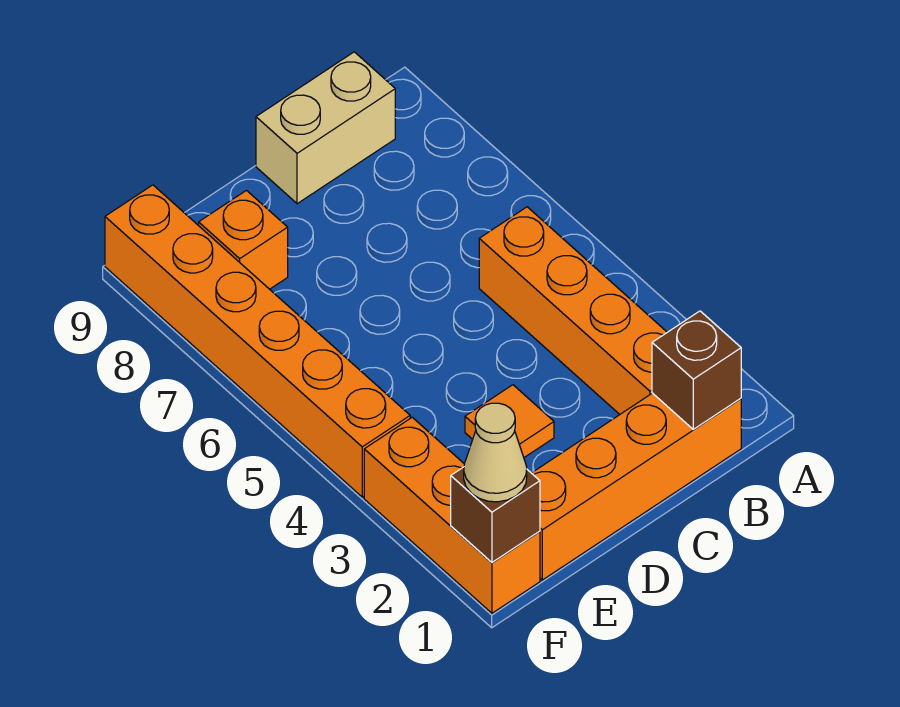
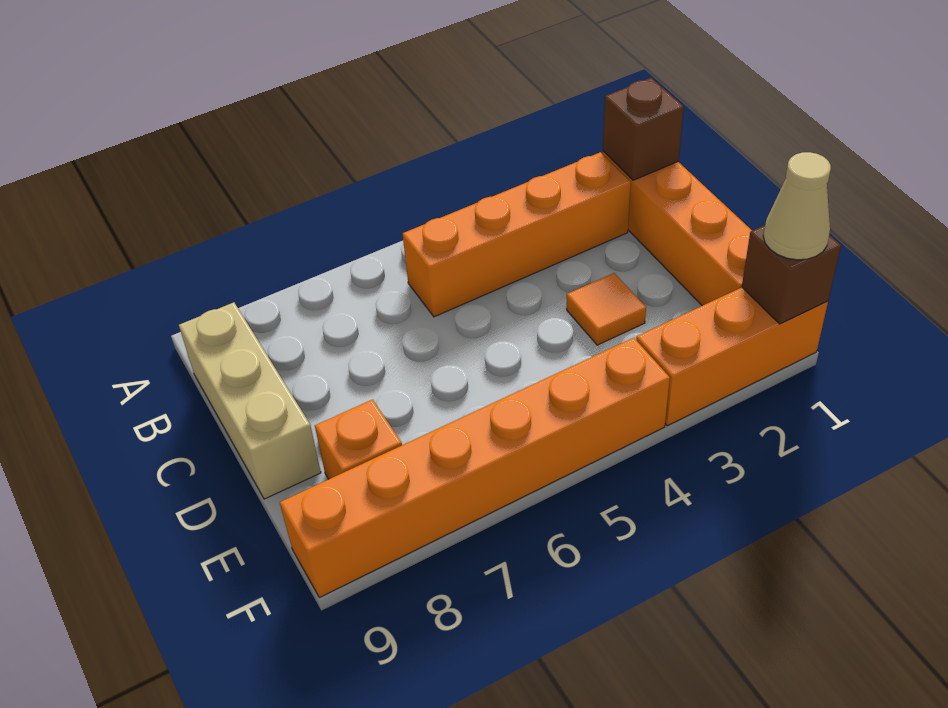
tan brick B9:C9 level 1 -> tan brick B9:D9 level 1

